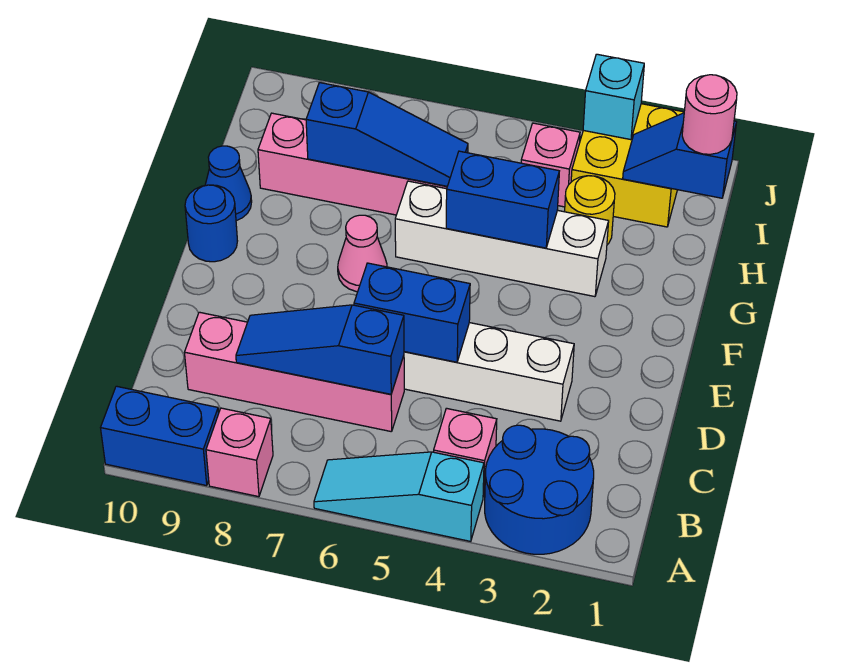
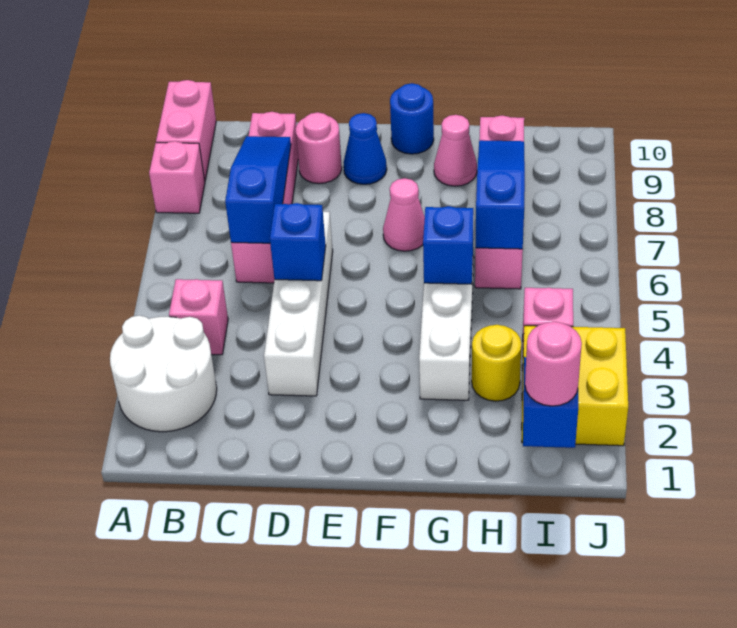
blue round brick A2:B3 level 1 -> white round brick A2:B3 level 1
cyan slope A4:A6 level 1 top 4 -> none
blue brick A9:A10 level 1 -> pink brick A9:A10 level 1
blue brick D5:D6 level 2 -> blue brick D5 level 2
none -> pink round brick D9 level 1
blue brick G4:G5 level 2 -> blue brick G5 level 2
none -> pink cone G9 level 1
blue cone G10 level 1 -> blue cone E9 level 1
blue slope H6:H8 level 2 top 8 -> blue slope H6:H8 level 2 top 6
cyan brick J3 level 2 -> none

